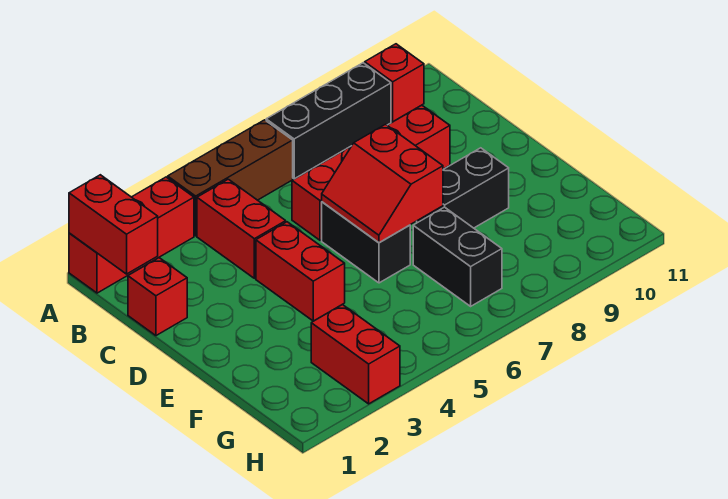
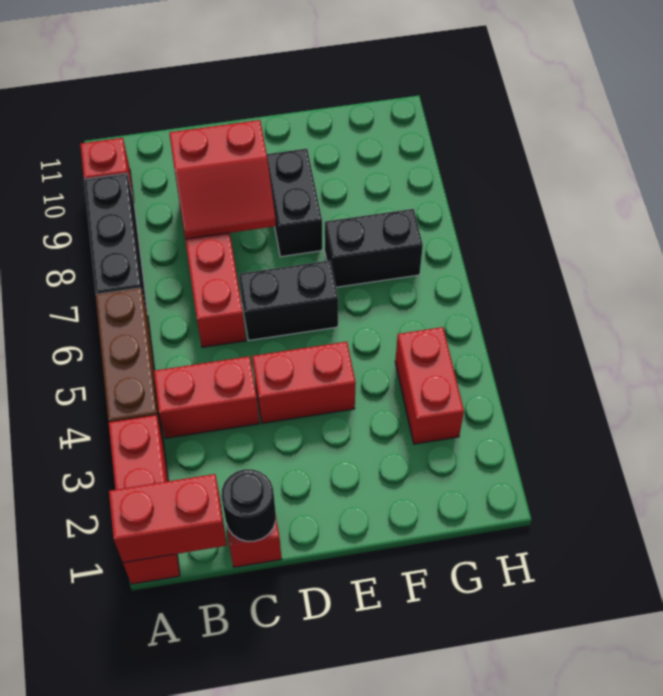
none -> black round brick C1 level 2
red slope D6:E7 level 2 top 7 -> red slope C8:D9 level 2 top 9
red brick G3:H3 level 1 -> red brick G3:G4 level 1

